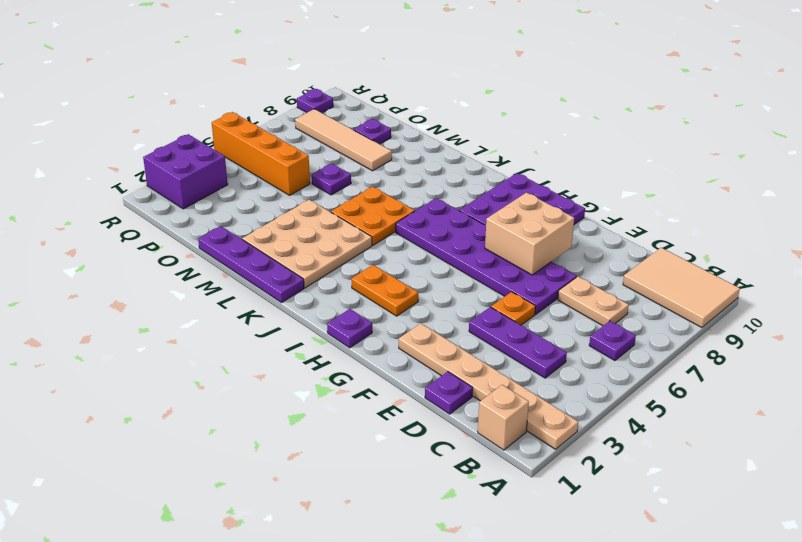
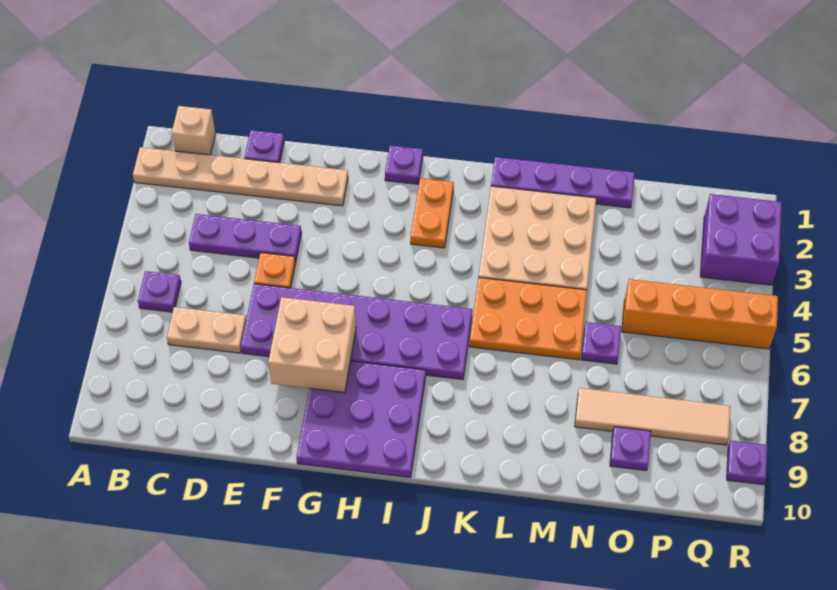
tan tile A9:C10 level 1 -> none
orange plate H3:I3 level 1 -> orange plate I2:I3 level 1
orange plate K5:L6 level 1 -> orange plate K5:M6 level 1

